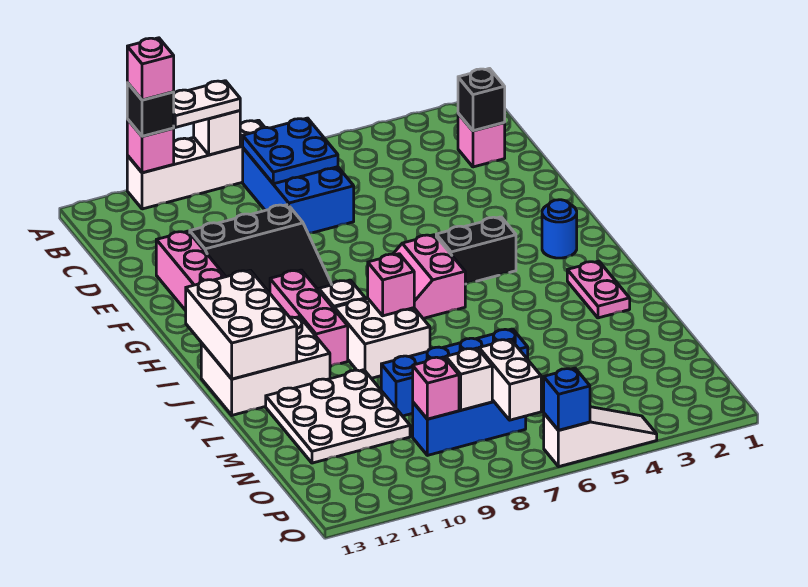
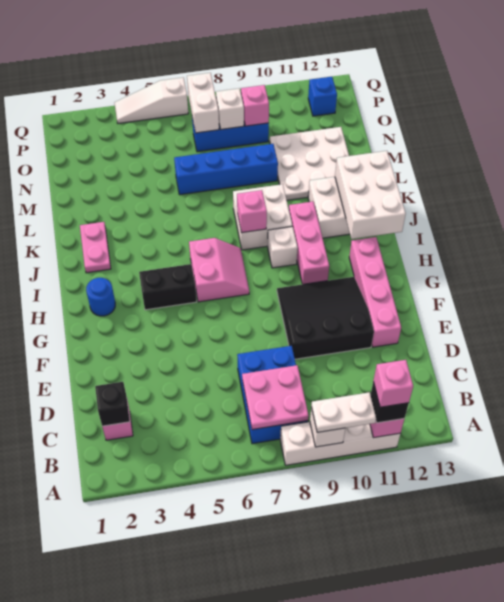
blue plate B7:C8 level 2 -> pink plate B7:C8 level 2
blue brick Q6 level 2 -> blue brick P12 level 1

